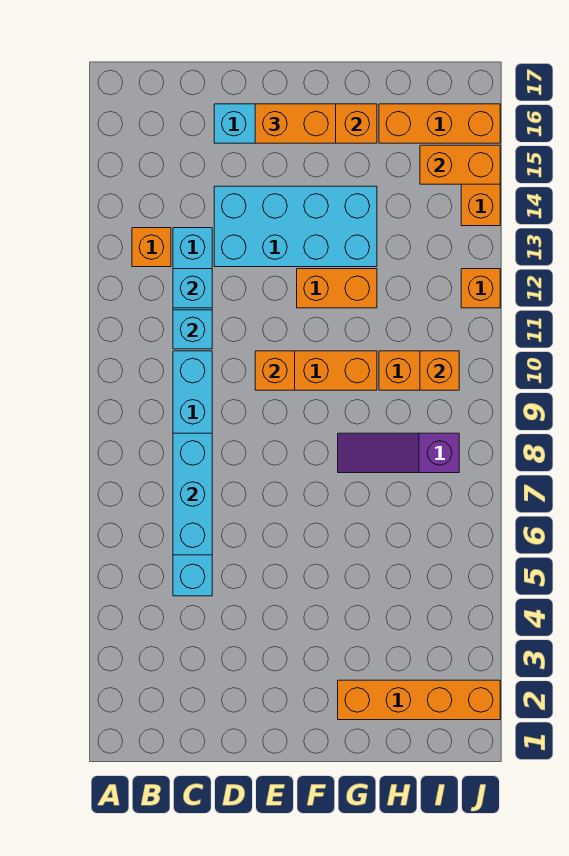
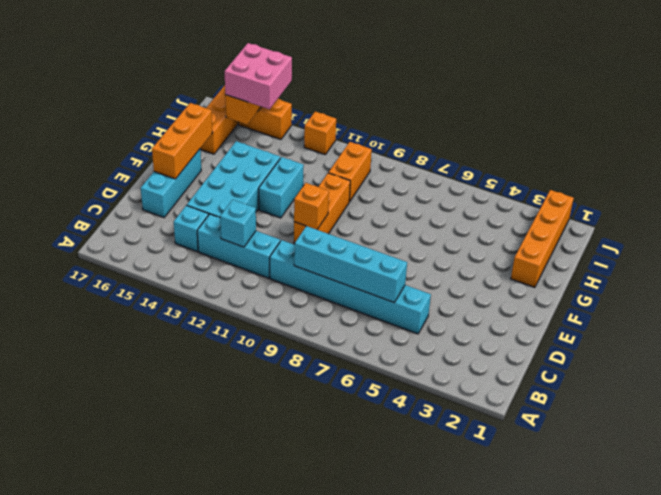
orange brick B13 level 1 -> none
cyan brick C6:C8 level 2 -> cyan brick C6:C9 level 2
cyan brick C11 level 2 -> cyan brick C14 level 1
orange brick E16:F16 level 3 -> none
orange brick F12:G12 level 1 -> cyan brick F12:G12 level 1
purple slope G8:I8 level 1 top I -> none
orange brick I10 level 2 -> none
none -> pink brick I14:J15 level 3

